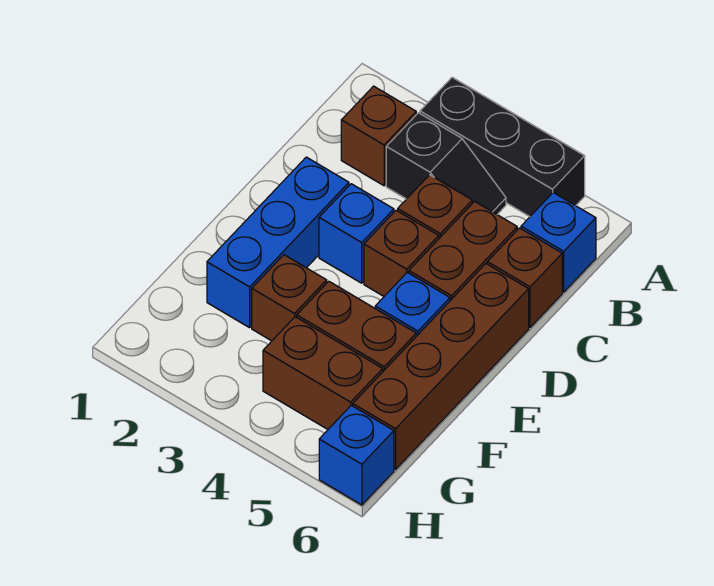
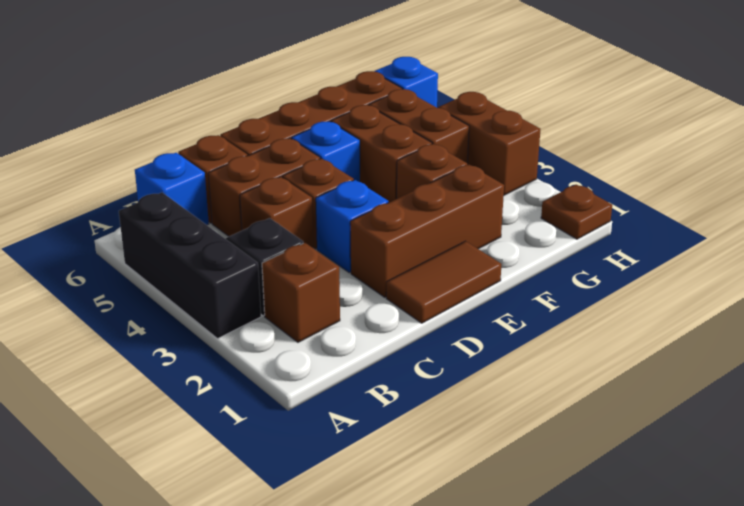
none -> brown tile D1:E1 level 1
blue brick D2:F2 level 1 -> brown brick D2:F2 level 1
none -> brown plate H1 level 1
none -> brown brick H3:H4 level 1

